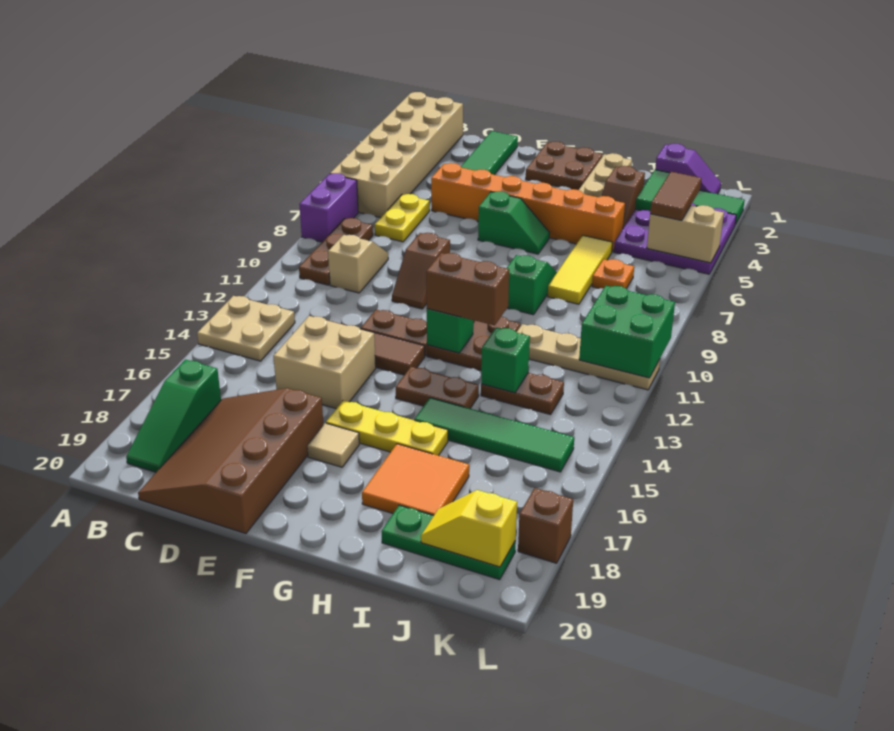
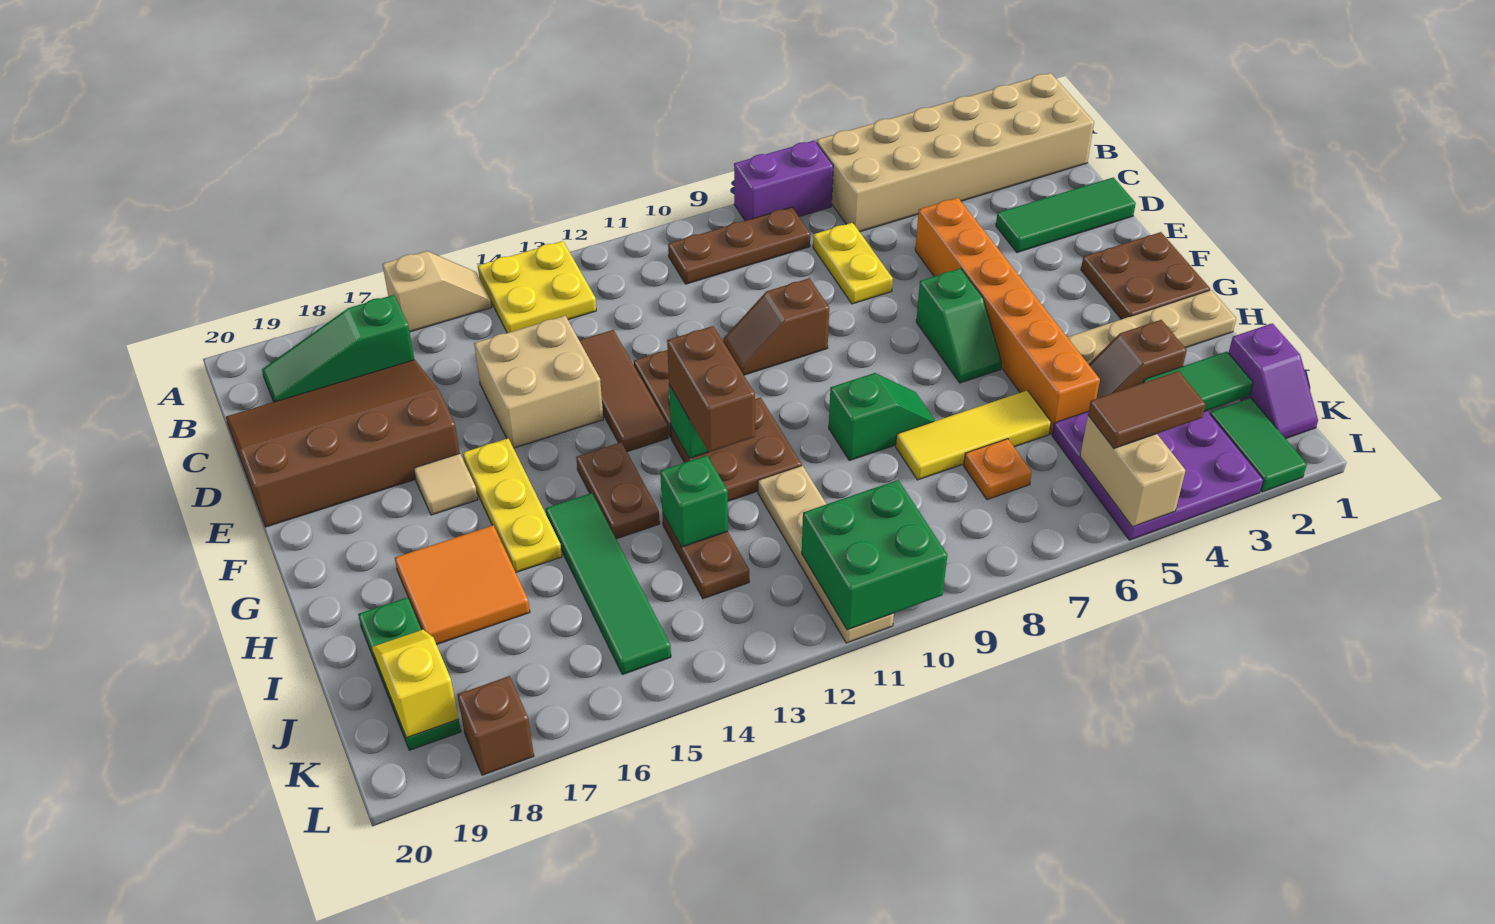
tan plate A13:B14 level 1 -> yellow plate A13:B14 level 1
yellow plate C6:C7 level 1 -> yellow plate C7:D7 level 1
tan slope C9:C10 level 1 top 10 -> tan slope A15:A16 level 1 top 16

